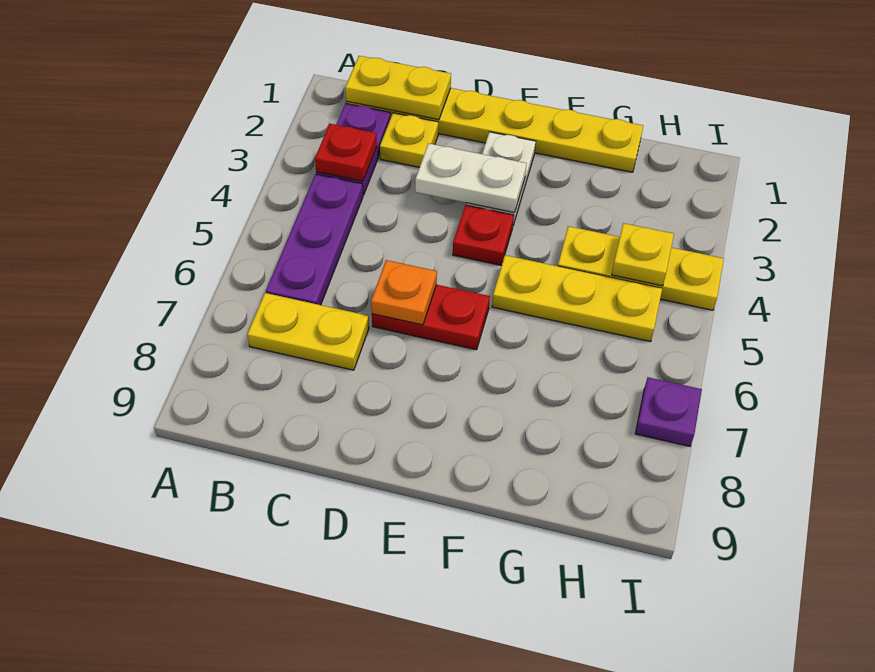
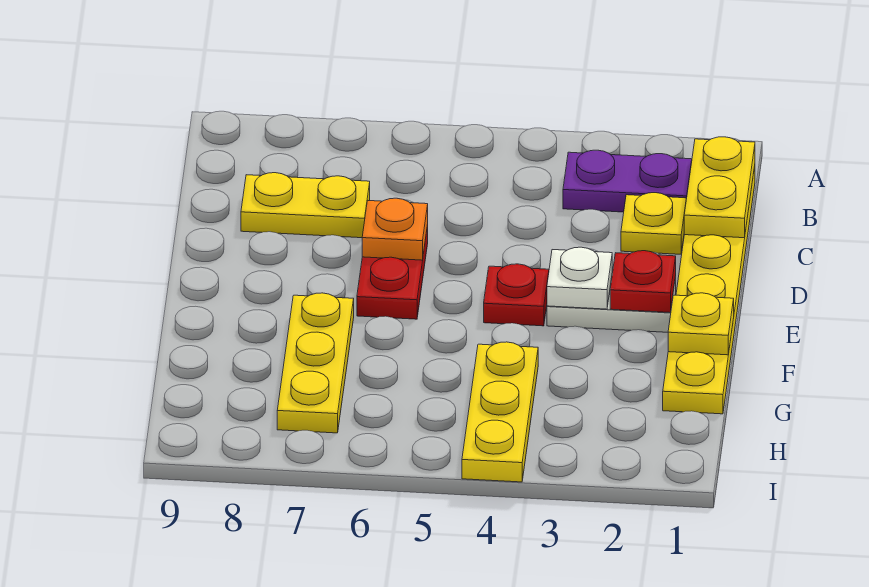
red plate B3 level 2 -> red plate E2 level 2
purple plate B4:B6 level 1 -> none
yellow plate B7:C7 level 1 -> yellow plate C7:C8 level 1
white plate D3:E3 level 2 -> white plate E3 level 2
yellow plate F5:H5 level 1 -> yellow plate F7:H7 level 1
yellow plate H4 level 2 -> yellow plate F1 level 2
purple plate I7 level 1 -> none

